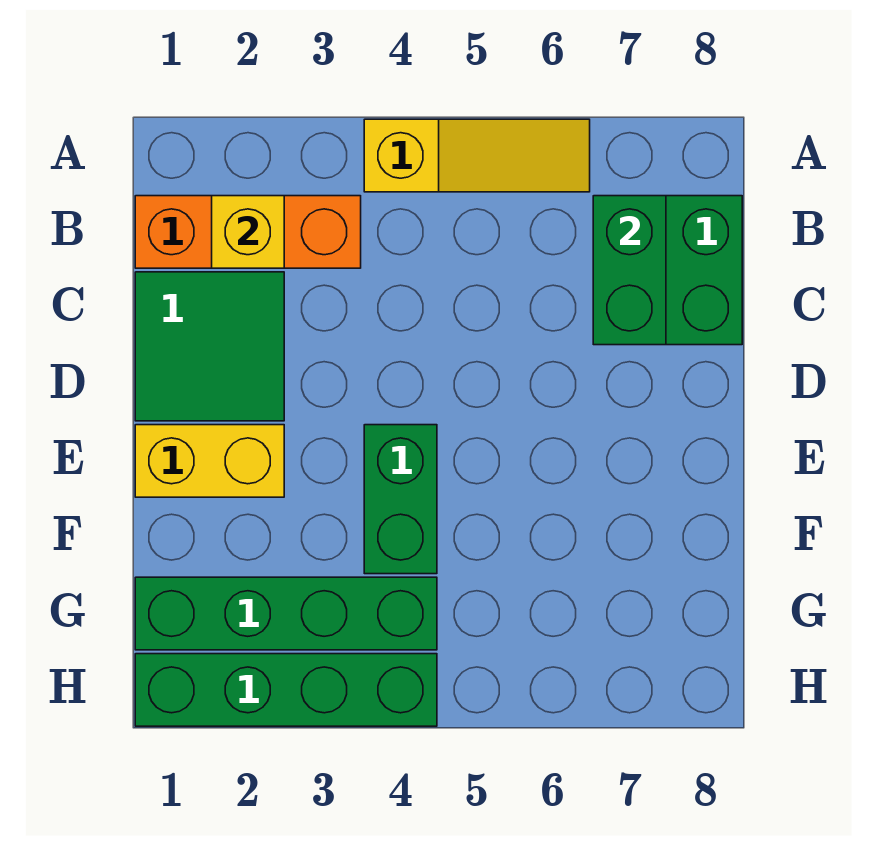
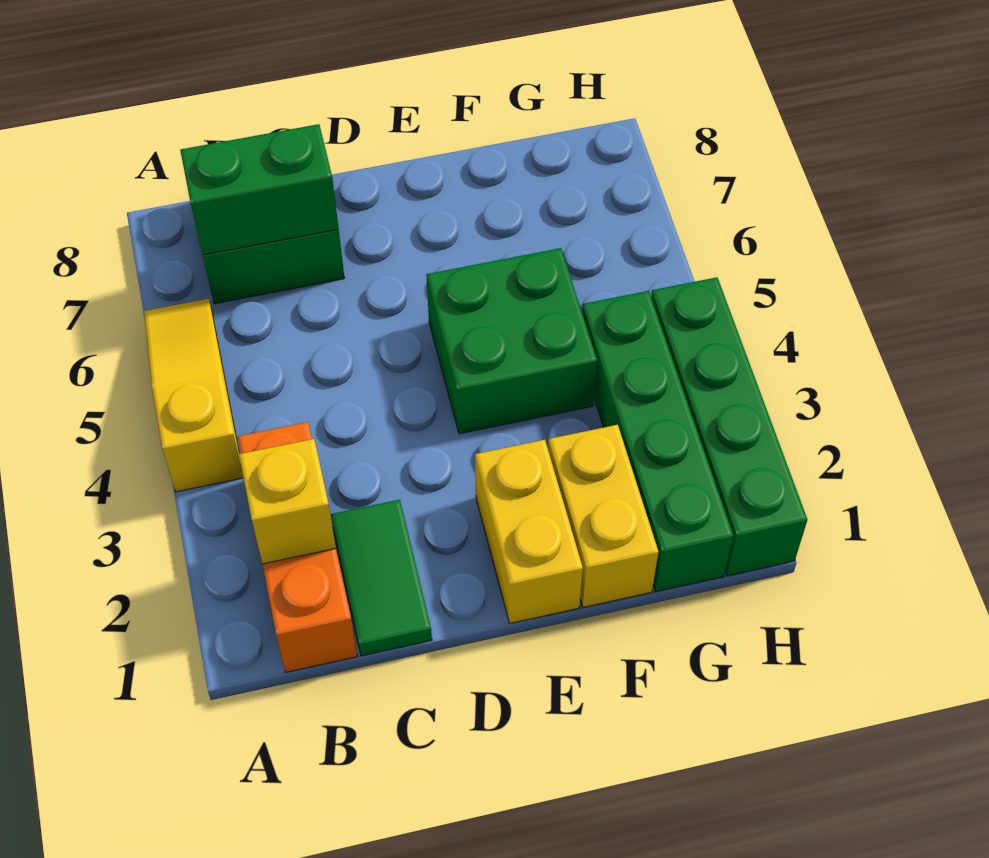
green tile C1:D2 level 1 -> green tile C1:C2 level 1
green brick E4:F4 level 1 -> green brick E4:F5 level 1
none -> yellow brick F1:F2 level 1

